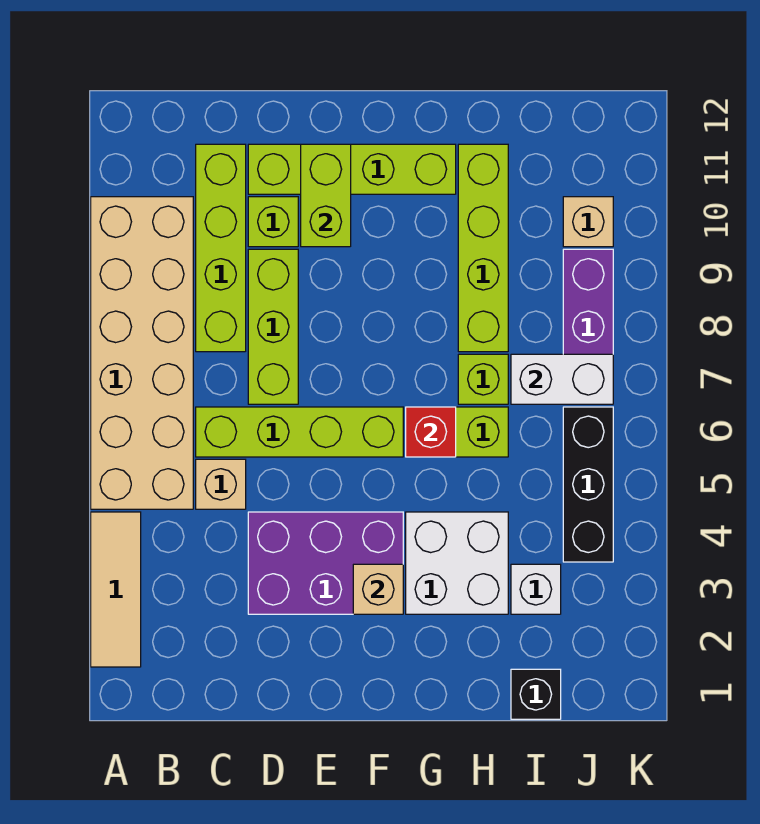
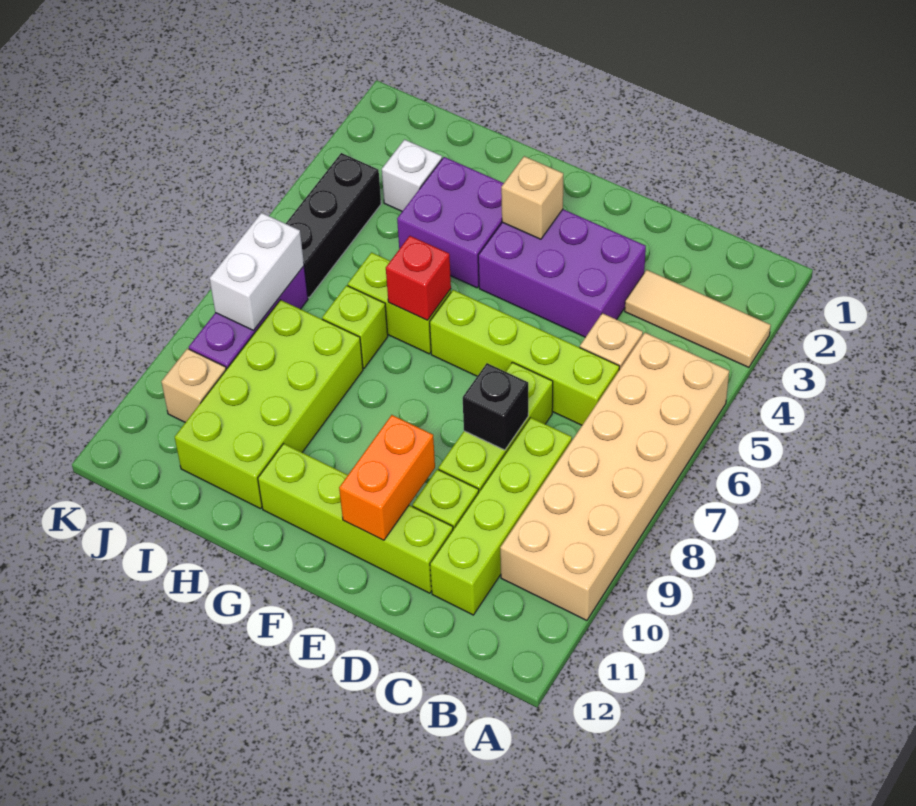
tan tile A2:A4 level 1 -> tan tile A3:C3 level 1
lime brick E10:E11 level 2 -> orange brick E10:E11 level 2
white brick G3:H4 level 1 -> purple brick G3:H4 level 1
lime brick H8:H11 level 1 -> lime brick H8:I11 level 1
black brick I1 level 1 -> black brick D8 level 2
white brick I7:J7 level 2 -> white brick J7:J8 level 2

